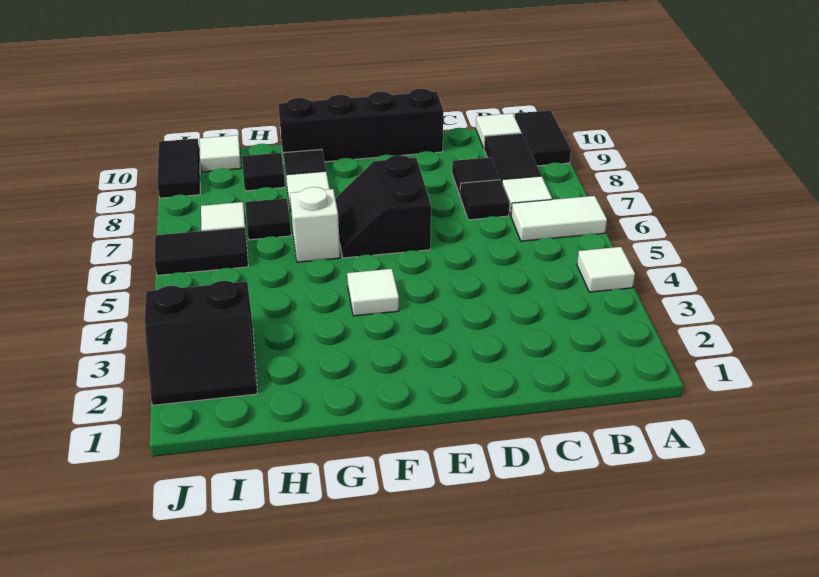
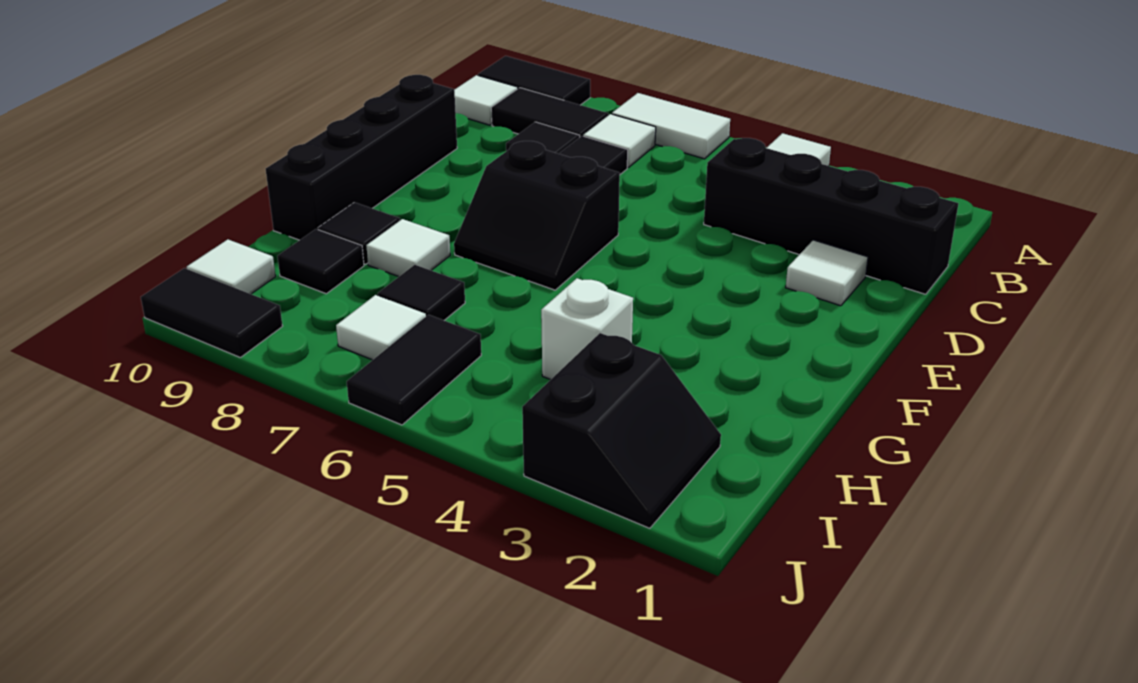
white tile A6:B6 level 1 -> white tile A6:A7 level 1
none -> black brick C1:C4 level 1
white tile F4 level 1 -> white tile D2 level 1
white brick G6 level 1 -> white brick H4 level 1

